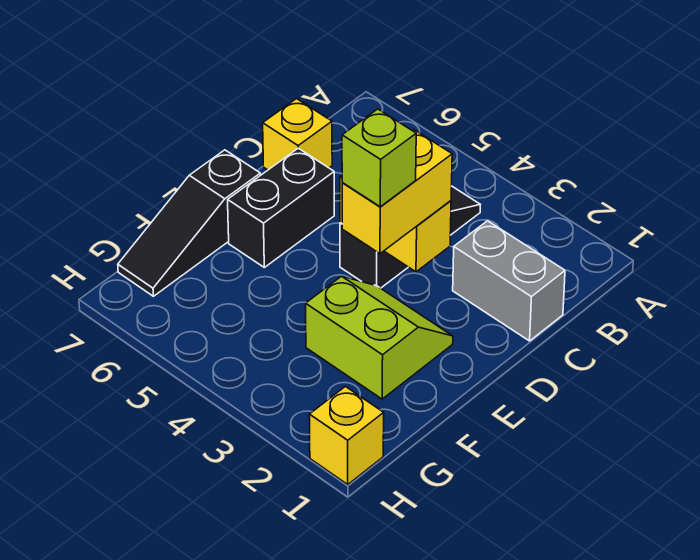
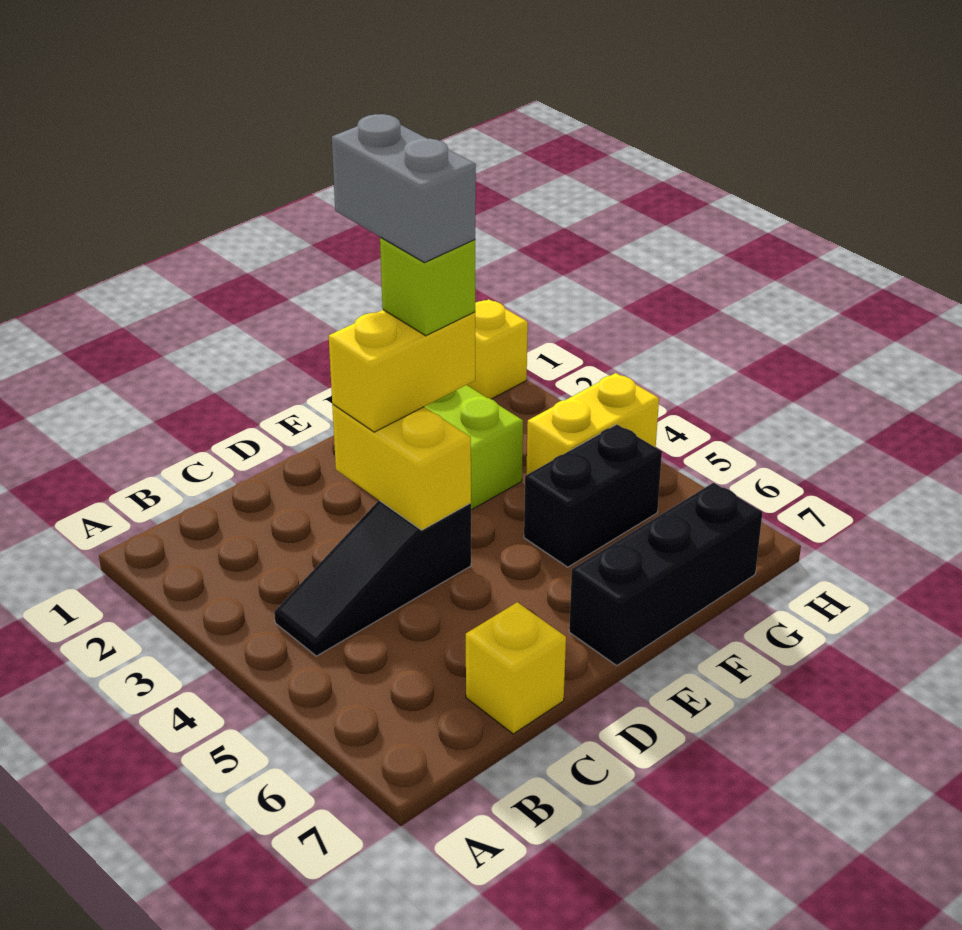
grey brick C1:C2 level 1 -> grey brick E2:E3 level 5
black brick D6:E6 level 1 -> black brick F5:G5 level 1
black slope E7:G7 level 1 top E -> black brick E7:G7 level 1
none -> yellow brick G4:H4 level 1

